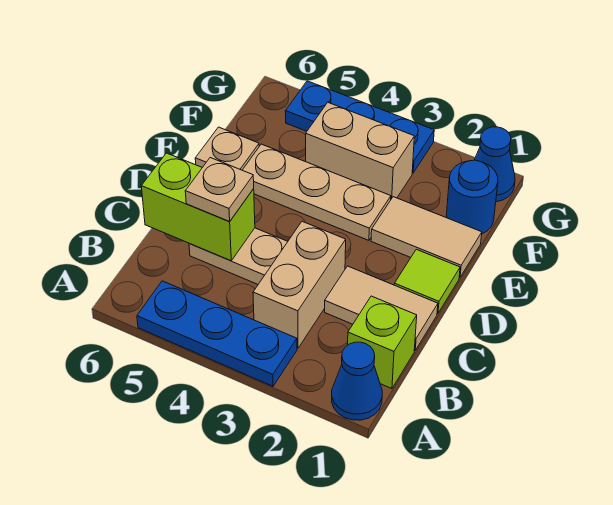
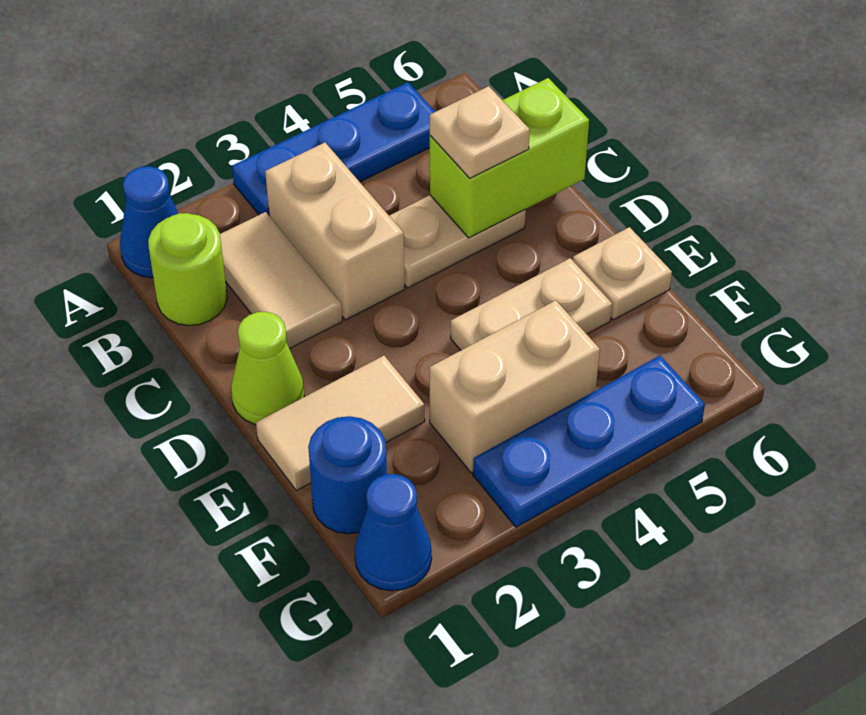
lime brick B1 level 1 -> lime round brick B1 level 1
tan tile C1:C2 level 1 -> tan tile B2:C2 level 1
lime tile D1 level 1 -> lime cone D1 level 1
tan plate E3:E5 level 1 -> tan plate E4:E5 level 1

